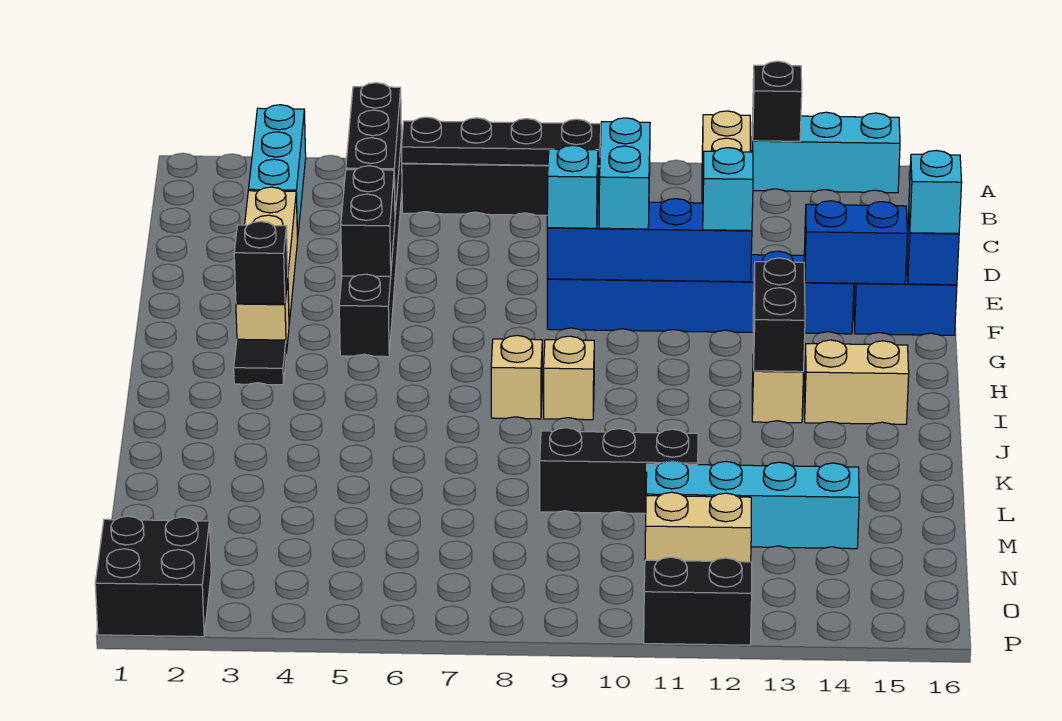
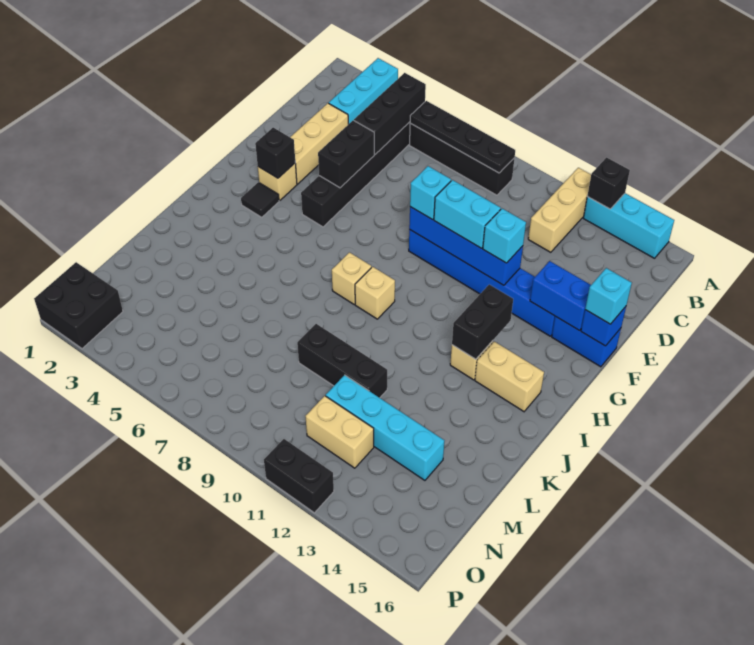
cyan brick E10:F10 level 3 -> cyan brick F10:F11 level 3

